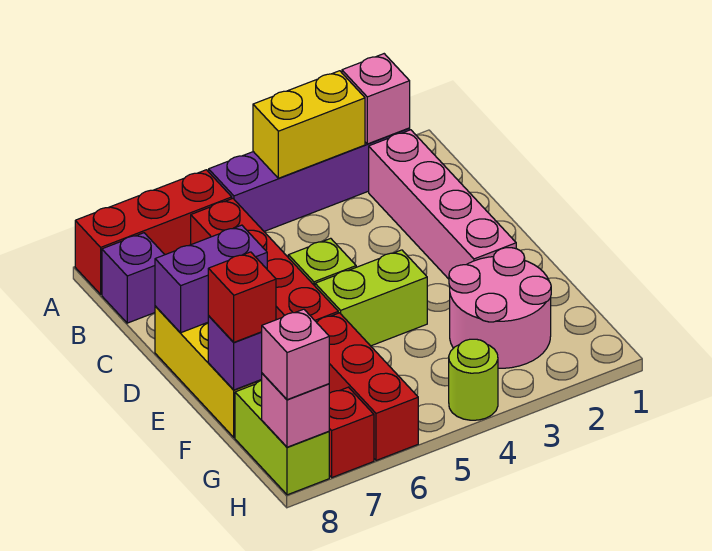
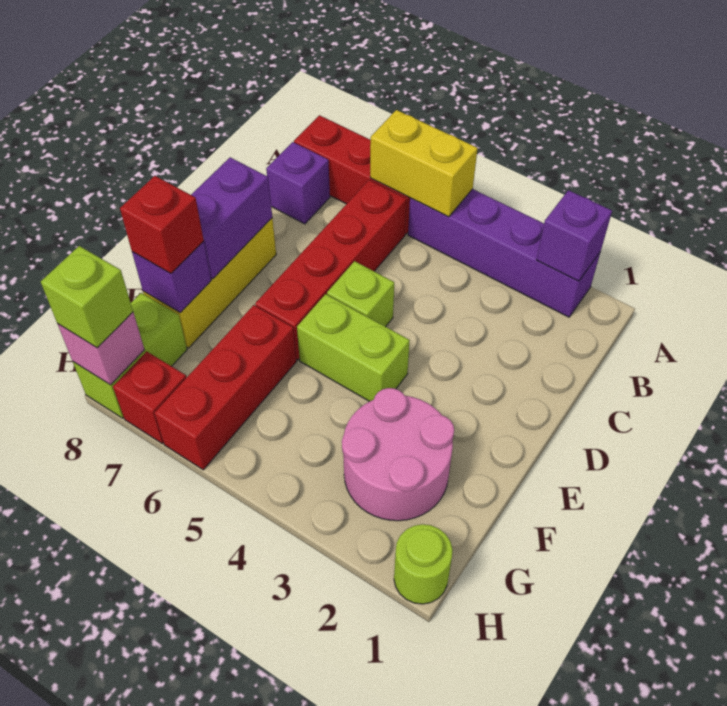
pink brick A2 level 2 -> purple brick A2 level 2
yellow brick A3:A4 level 2 -> yellow brick A5:A6 level 2
pink brick B2:E2 level 1 -> none
purple brick D7:D8 level 2 -> purple brick D8:E8 level 2
lime round brick H4 level 1 -> lime round brick H1 level 1
pink brick H8 level 3 -> lime brick H8 level 3

